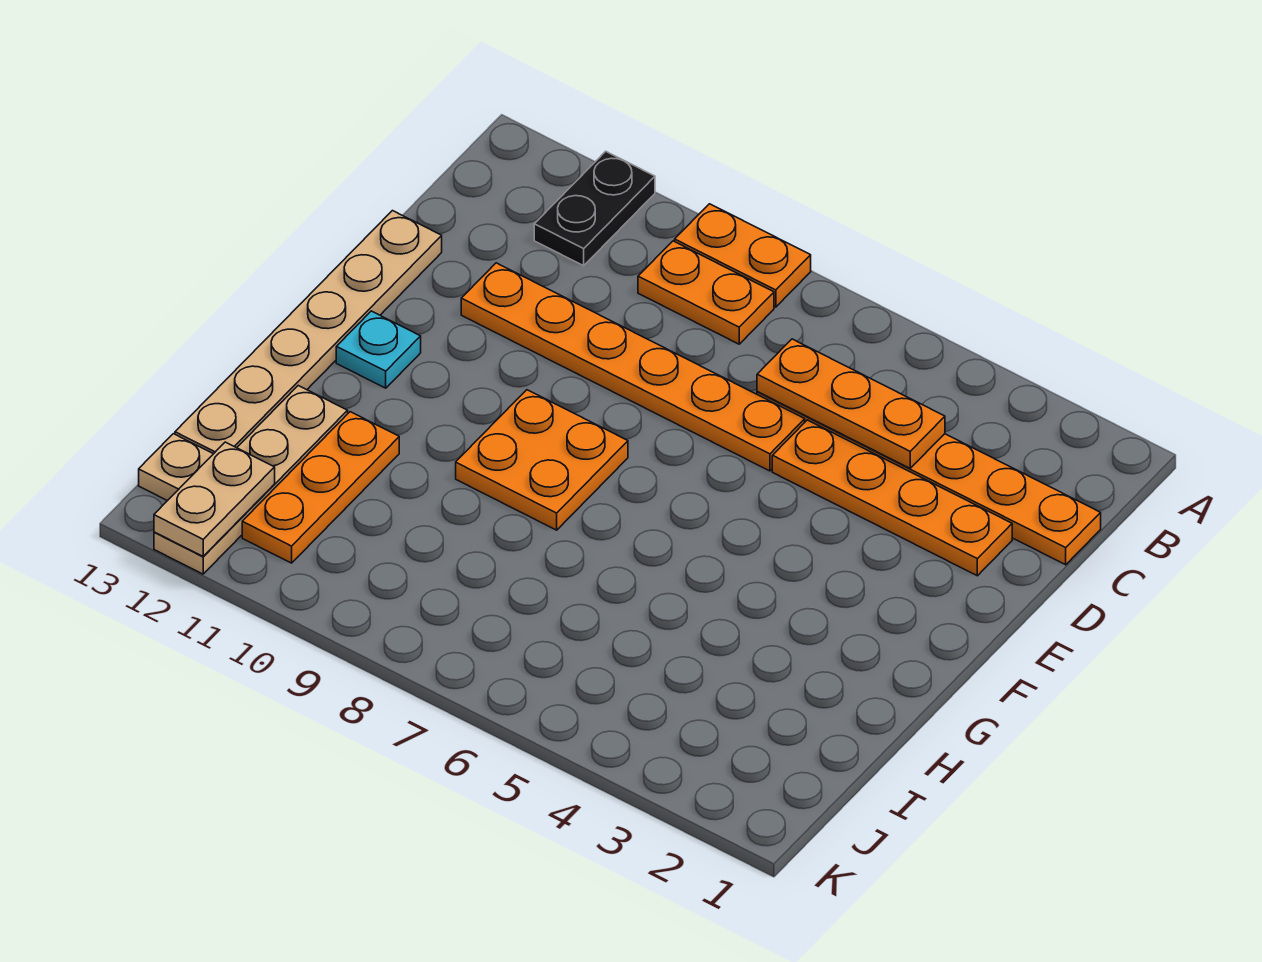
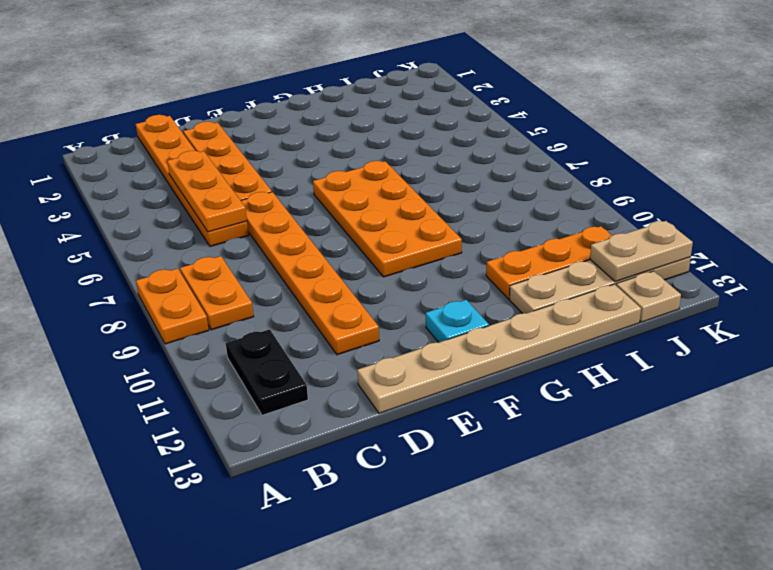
black plate A11:B11 level 1 -> black plate B11:B12 level 1
orange plate F8:G9 level 1 -> orange plate F6:G9 level 1

